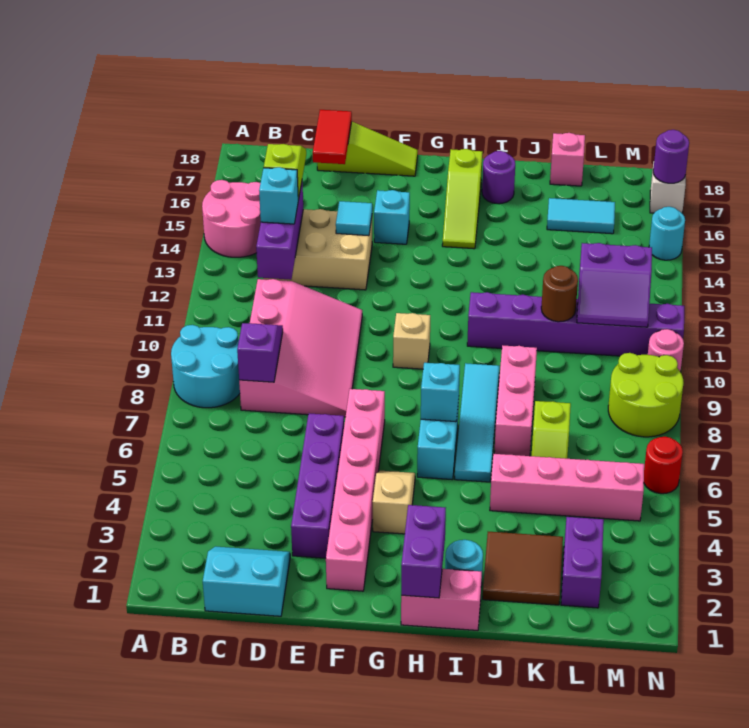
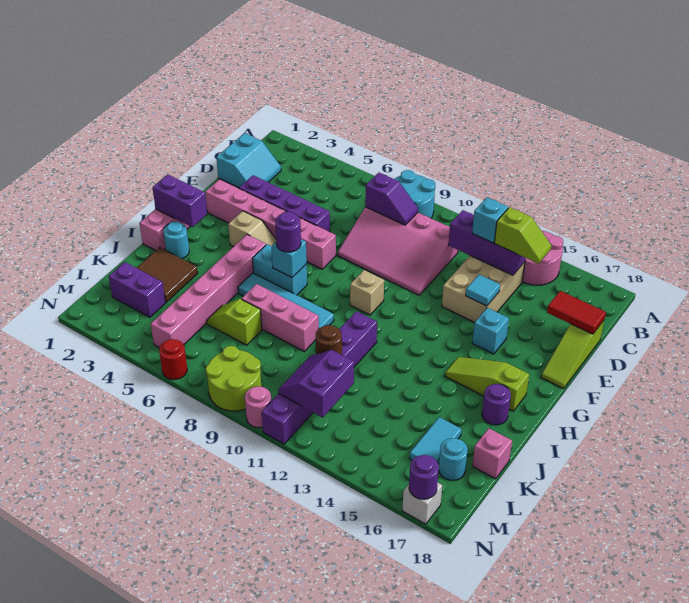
none -> purple round brick H7 level 3
pink brick J5:M5 level 1 -> pink brick H5:M5 level 1
cyan round brick N15 level 1 -> cyan round brick L17 level 1

